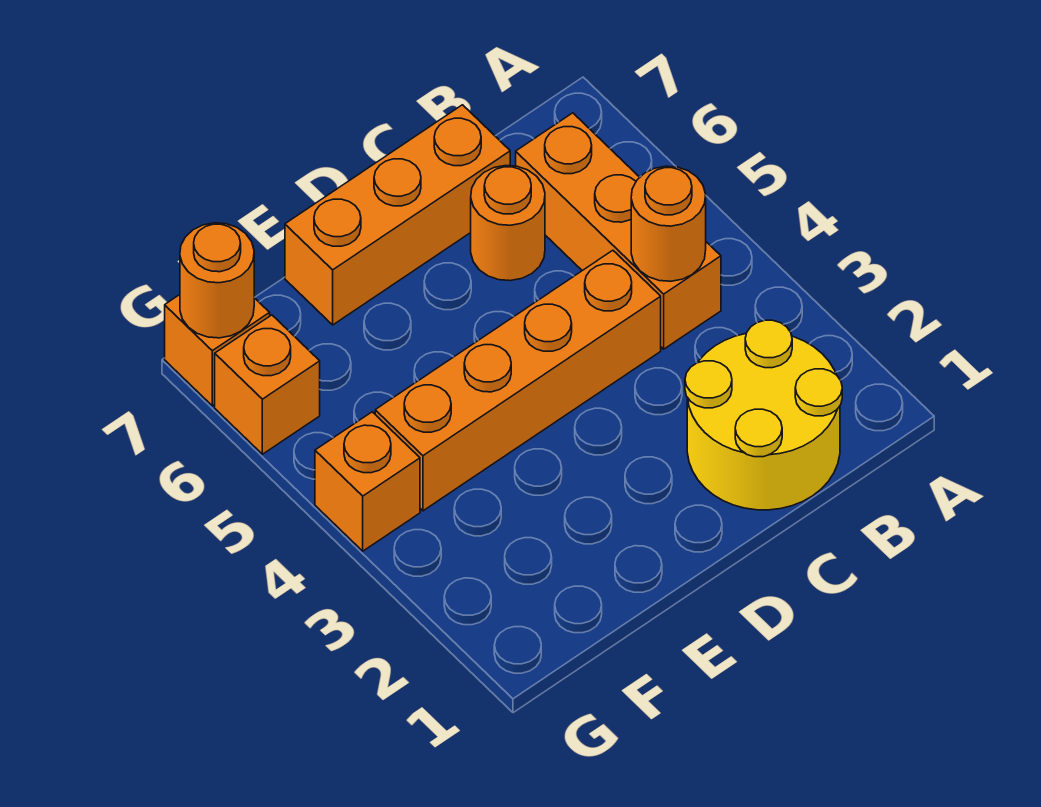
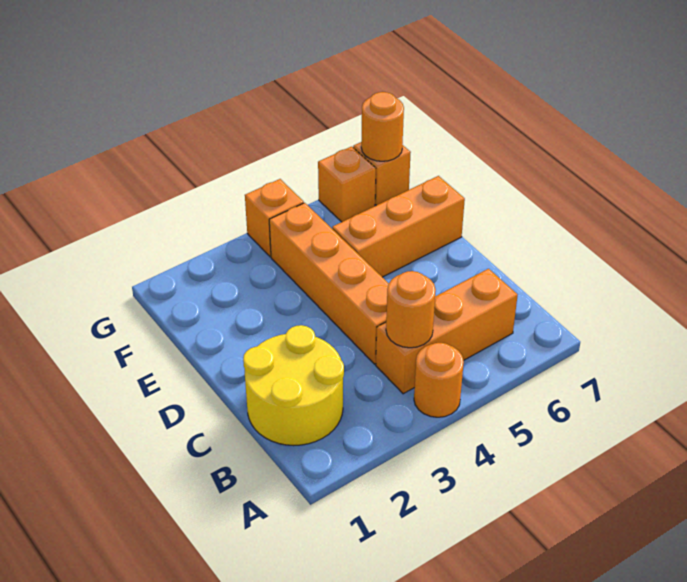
orange round brick C6 level 1 -> orange round brick A4 level 1
orange brick C7:E7 level 1 -> orange brick E5:E7 level 1

